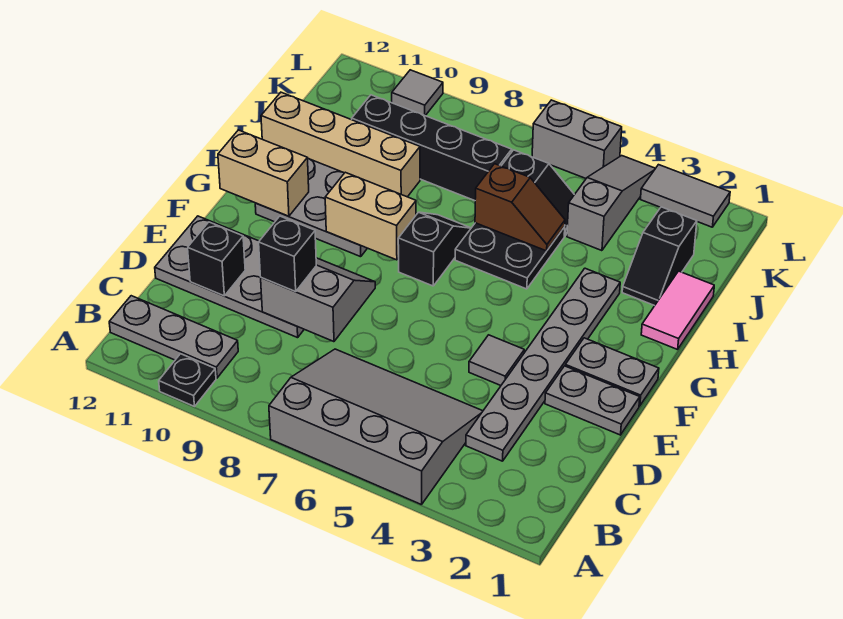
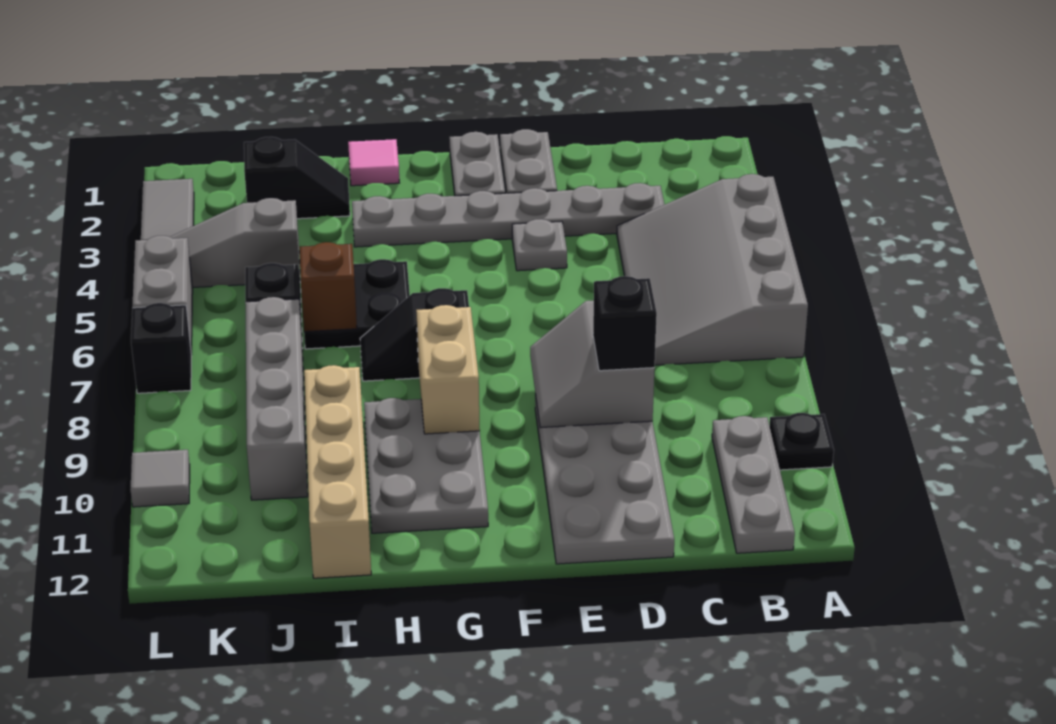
black brick D11 level 2 -> black brick L7 level 1
grey tile E4 level 1 -> grey plate E4 level 1
tan brick G11:G12 level 2 -> none
pink tile H1:I1 level 1 -> pink tile H1 level 1
black brick J7:J10 level 1 -> grey brick J7:J10 level 1

